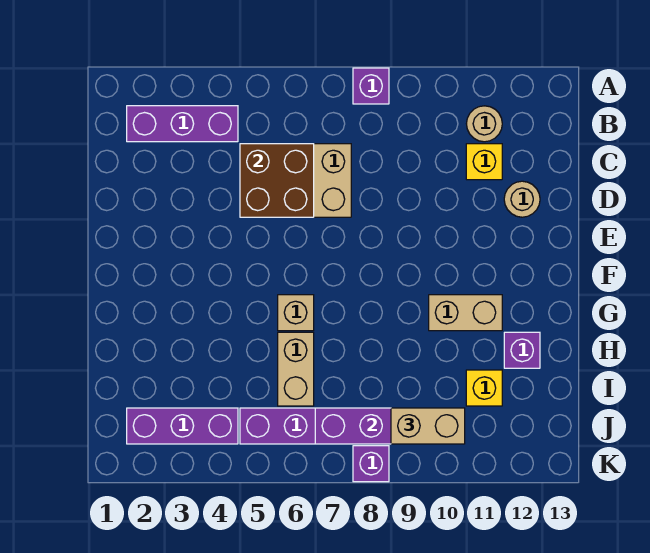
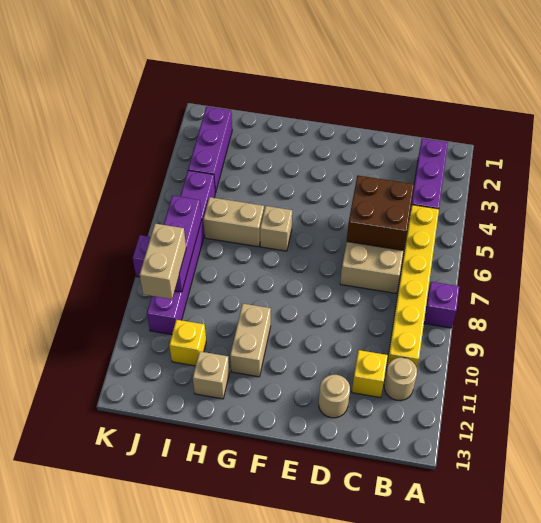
none -> yellow brick B5:B10 level 1
purple brick H12 level 1 -> tan brick H12 level 1

